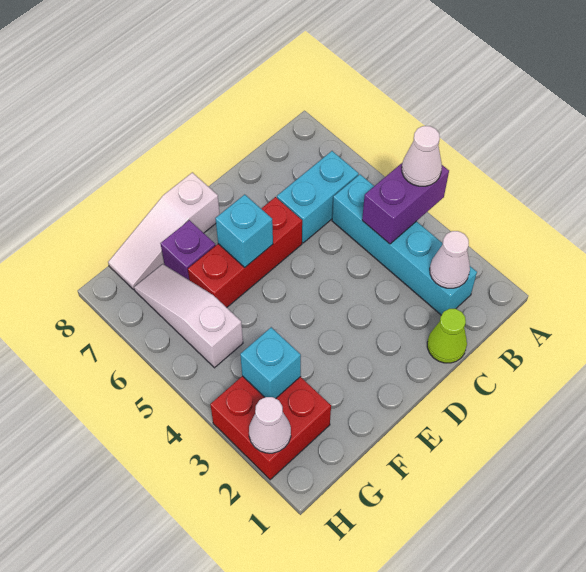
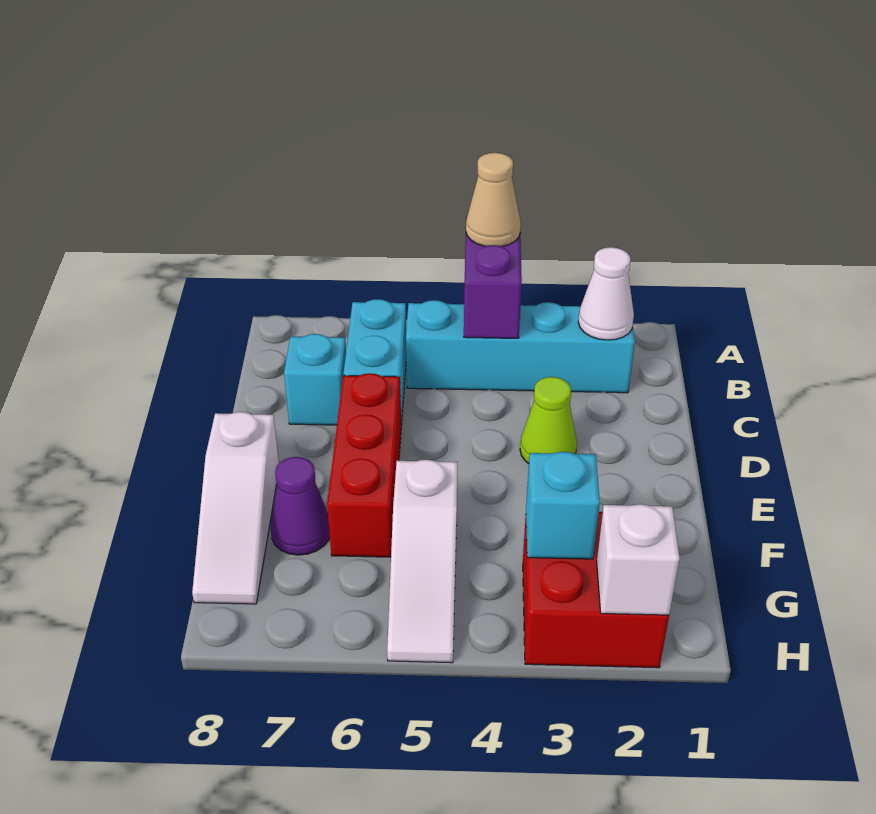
white cone A4 level 3 -> tan cone A4 level 3
lime cone C1 level 1 -> lime cone D3 level 1
cyan brick E6 level 2 -> cyan brick C7 level 1
purple brick F7 level 1 -> purple cone F7 level 1
white slope G5:G7 level 1 top 5 -> white slope F5:H5 level 1 top F
white cone H2 level 2 -> white brick H2 level 2

